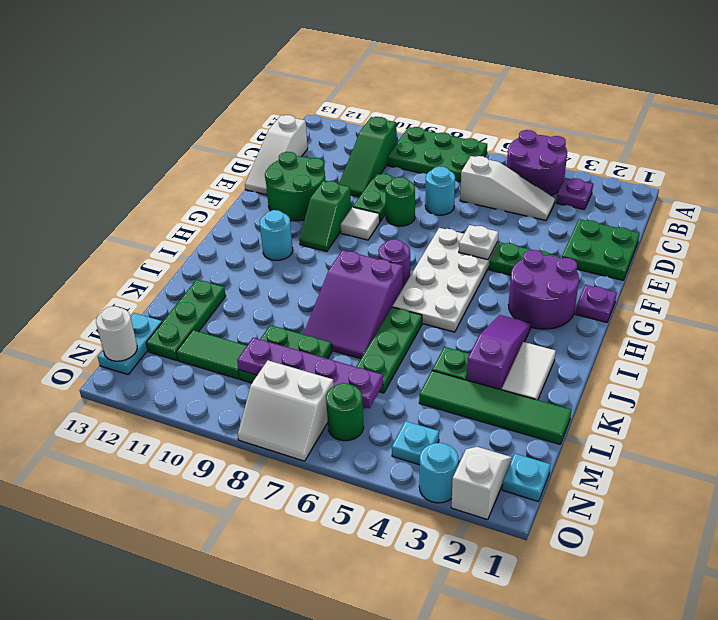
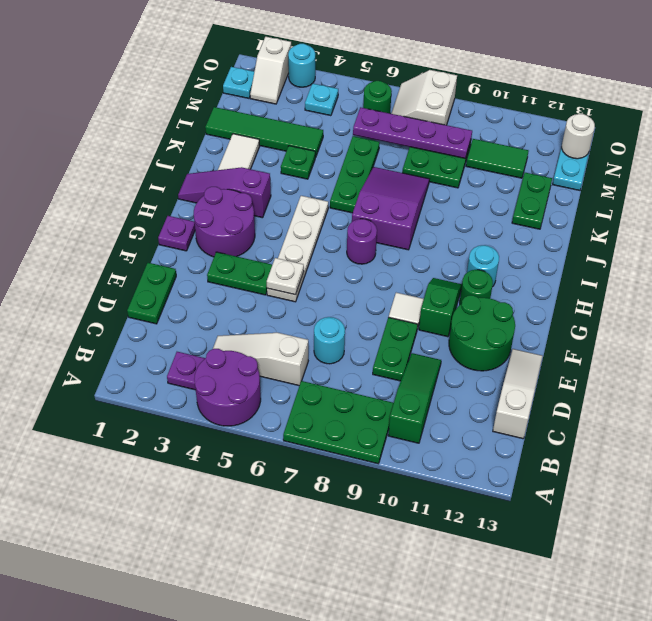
green plate D1:E2 level 1 -> green plate D1:E1 level 1
green round brick E8 level 1 -> green round brick G11 level 1
white plate F5:I6 level 1 -> white plate F5:I5 level 1
purple slope I3:K3 level 1 top K -> purple slope I1:I3 level 1 top 3
green plate K12:M12 level 1 -> green plate K12:L12 level 1
white slope N7:O8 level 1 top N -> white slope N7:O8 level 1 top 8

